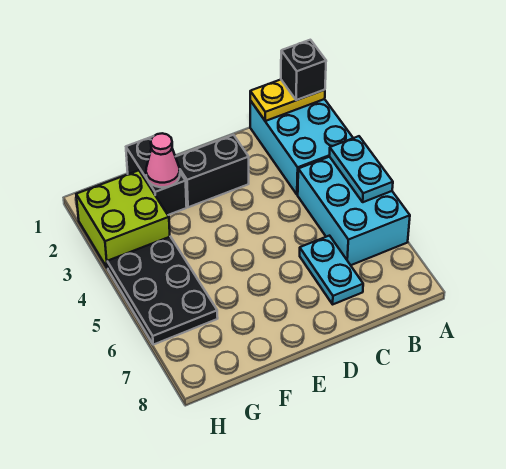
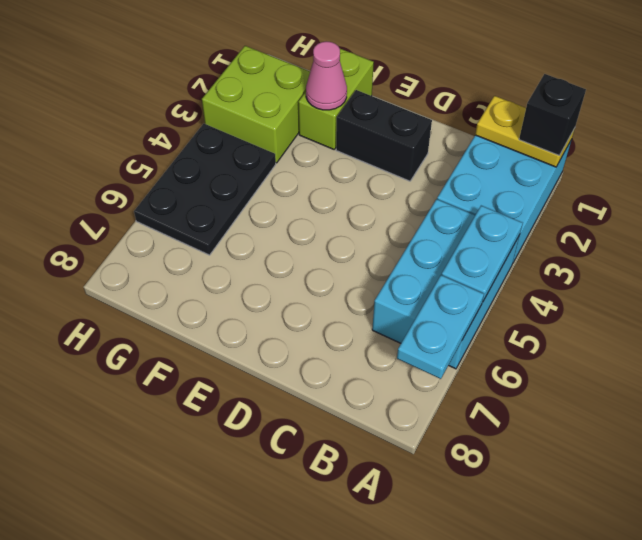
cyan plate C6:C7 level 1 -> cyan plate A6:A7 level 2
black brick F1:F2 level 1 -> lime brick F1:F2 level 1

